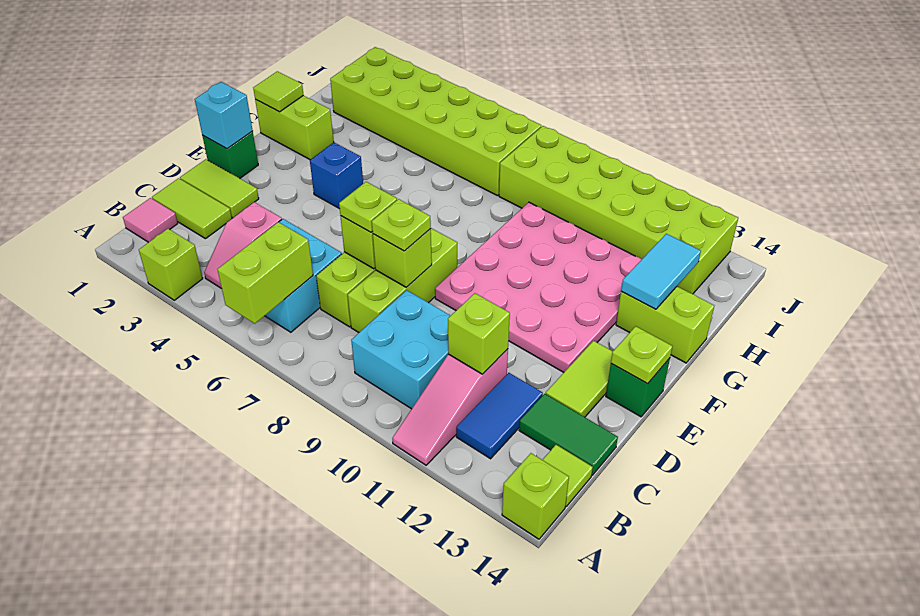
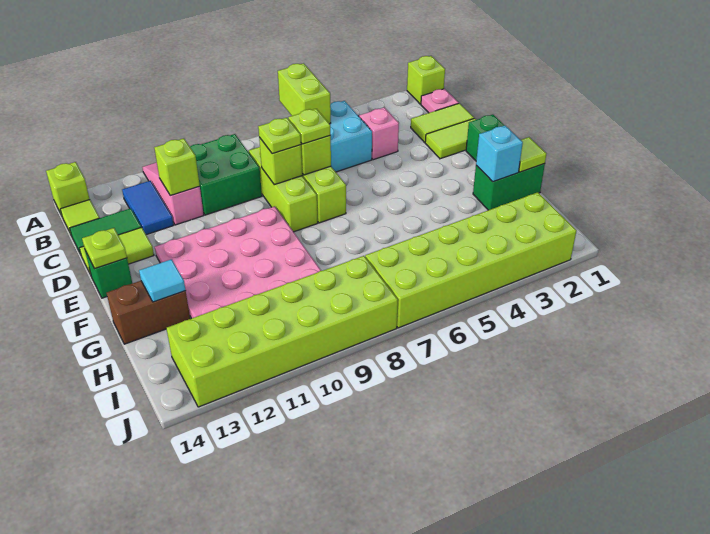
lime brick A3 level 1 -> lime brick A1 level 1
pink tile B1 level 1 -> pink plate B1 level 1
cyan brick B9:C10 level 1 -> green brick B9:C10 level 1
lime tile D13:E13 level 1 -> lime tile D13:D14 level 1
cyan brick E1 level 2 -> cyan brick G2 level 2
blue brick F4 level 1 -> none
lime brick G1:G2 level 1 -> green brick G1:G2 level 1
lime brick G13:G14 level 1 -> brown brick G13:G14 level 1
cyan tile G13:H13 level 2 -> cyan tile G13 level 2

